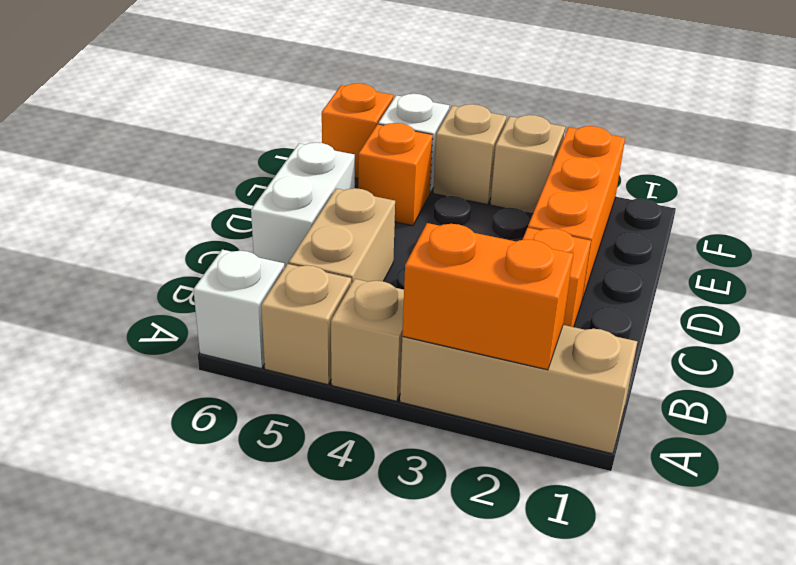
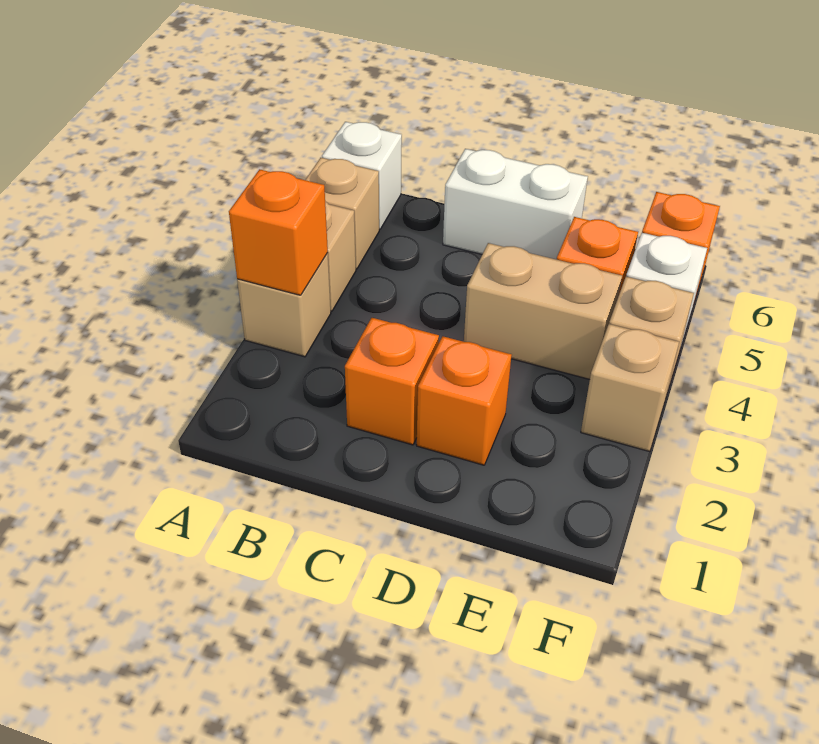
tan brick A1:A3 level 1 -> tan brick A3 level 1
orange brick A2:A3 level 2 -> orange brick A3 level 2
tan brick B5:C5 level 1 -> tan brick D4:E4 level 1
orange brick D2:F2 level 1 -> orange brick D2 level 1

